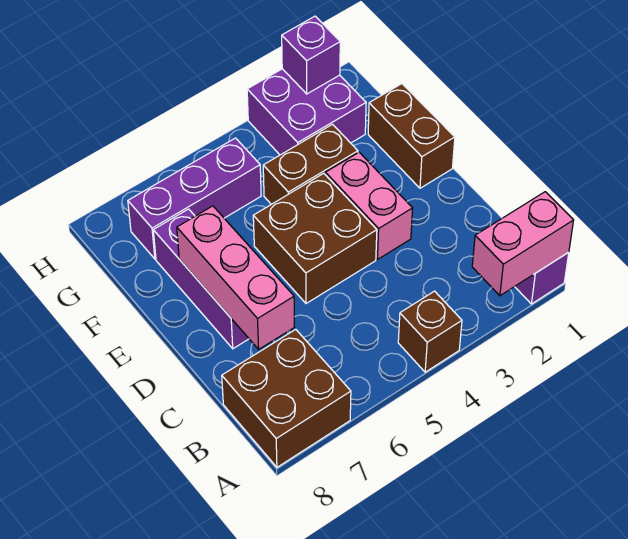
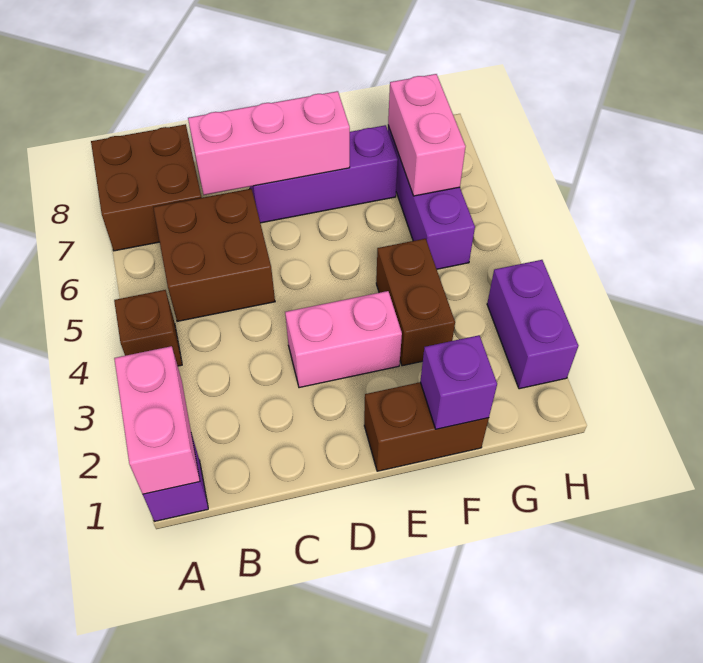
brown brick D4:E5 level 1 -> brown brick B5:C6 level 1
purple brick G2:H3 level 1 -> purple brick H2:H3 level 1
none -> pink brick G6:G7 level 2
purple brick H2 level 2 -> purple brick F1 level 2

